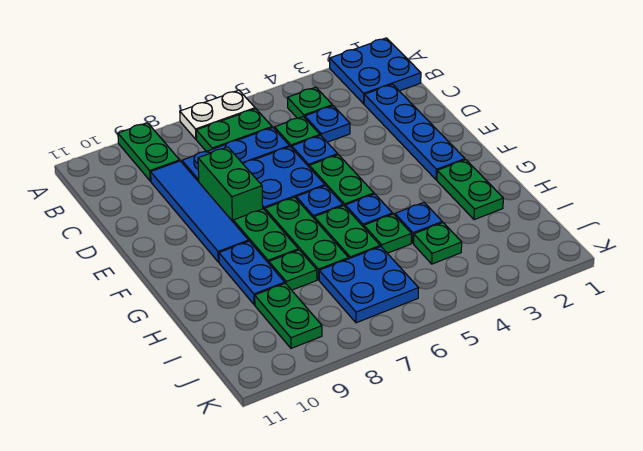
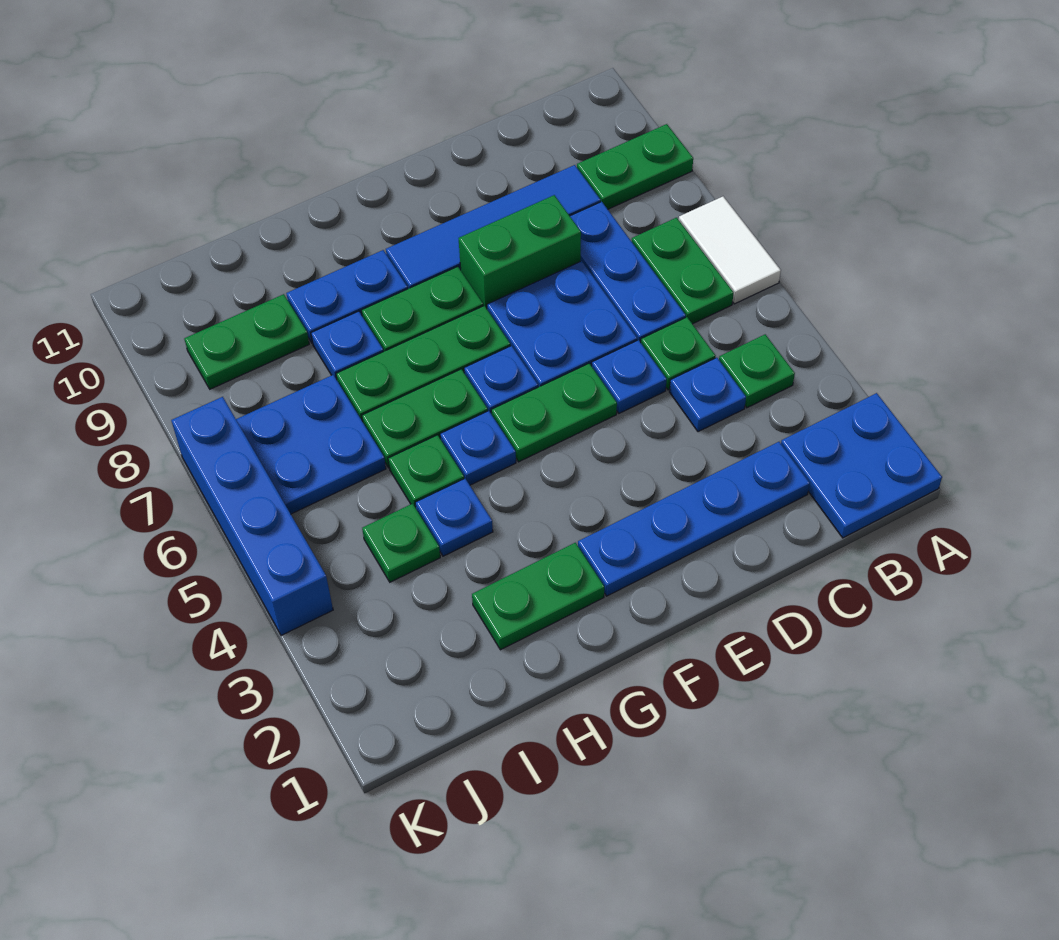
white plate A6:A7 level 1 -> white tile A6:A7 level 1
green plate H8 level 1 -> blue plate H8 level 1
none -> blue brick K4:K7 level 1

